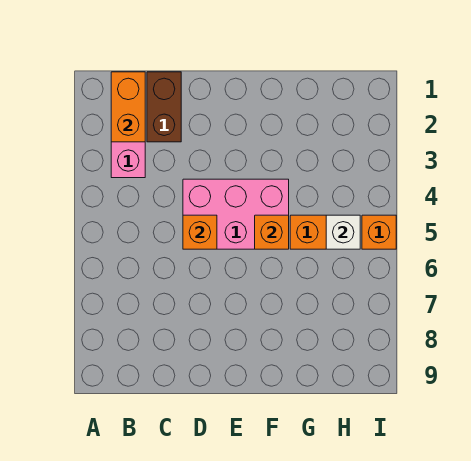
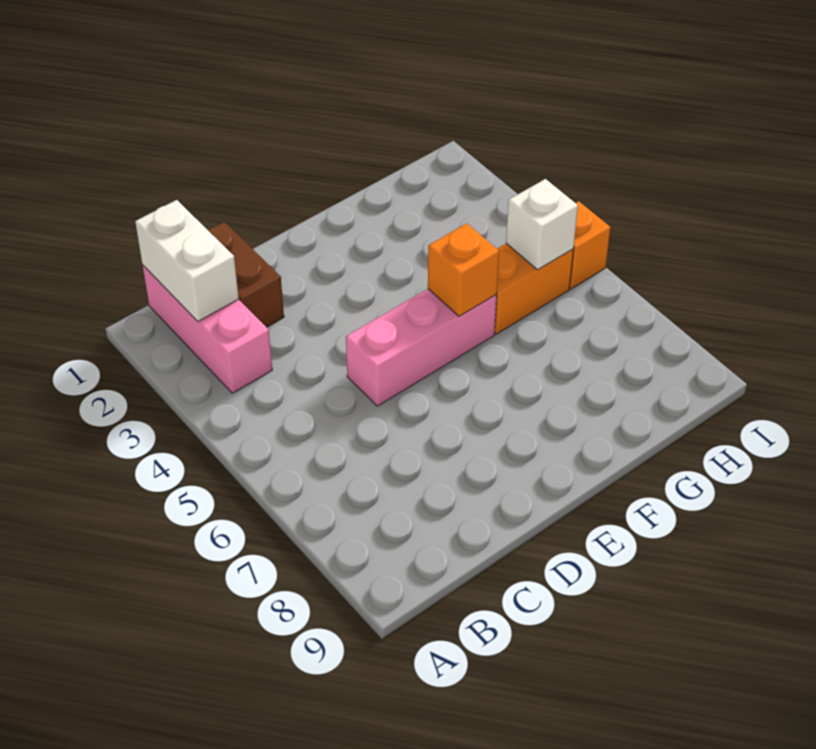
orange brick B1:B2 level 2 -> white brick B1:B2 level 2
pink brick D4:F5 level 1 -> pink brick D5:F5 level 1
orange brick D5 level 2 -> none

